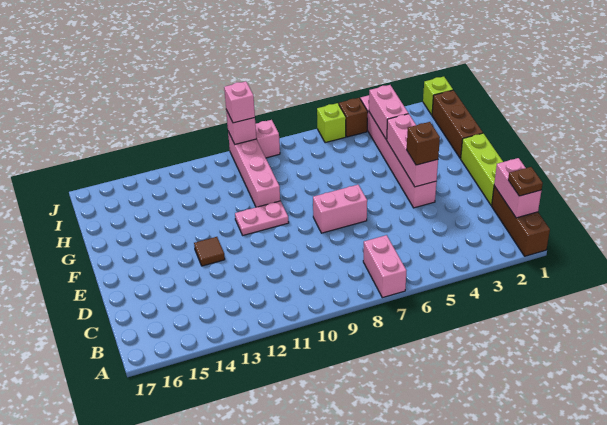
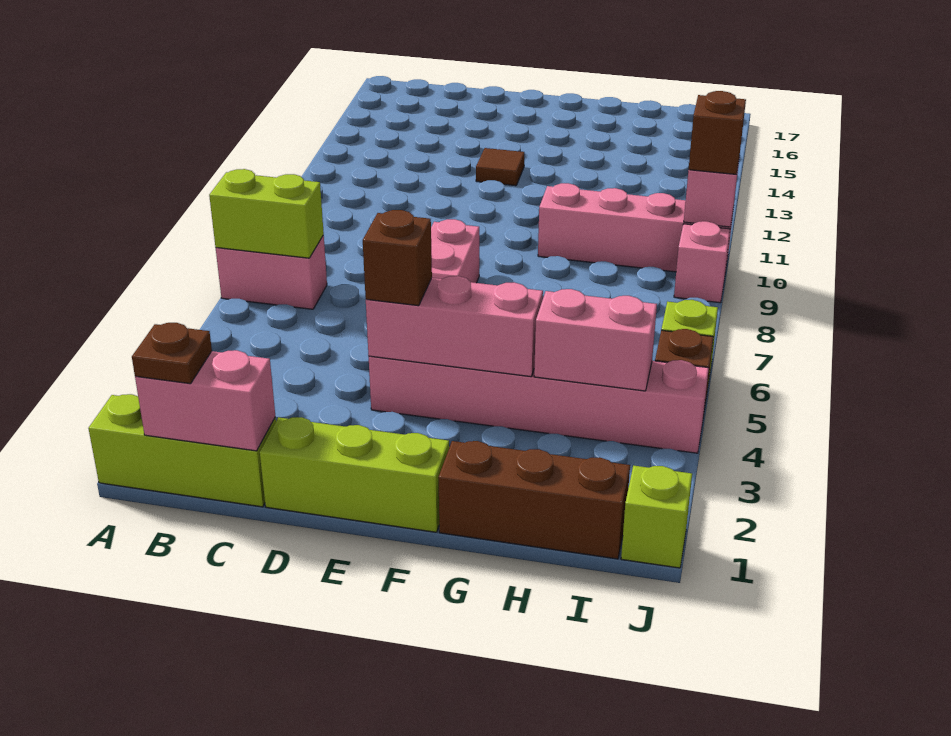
brown brick A1:C1 level 1 -> lime brick A1:C1 level 1
none -> lime brick A7:B7 level 2
pink plate F10:F11 level 1 -> none
pink brick J10 level 3 -> brown brick J10 level 3

